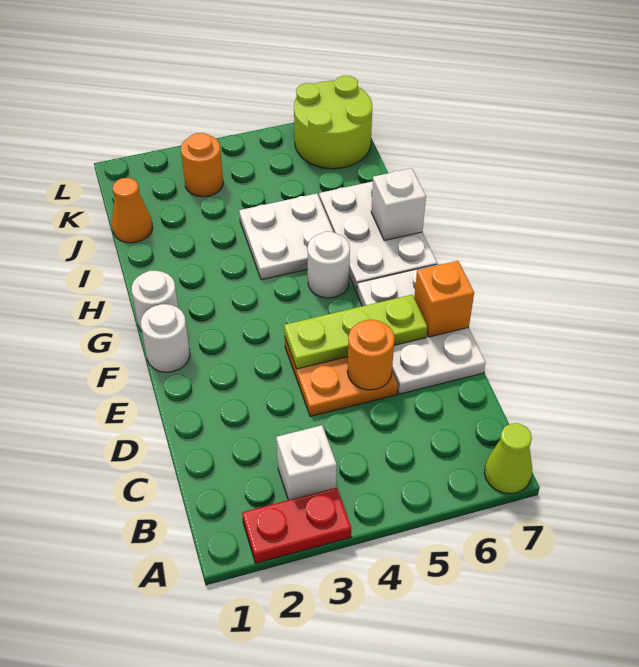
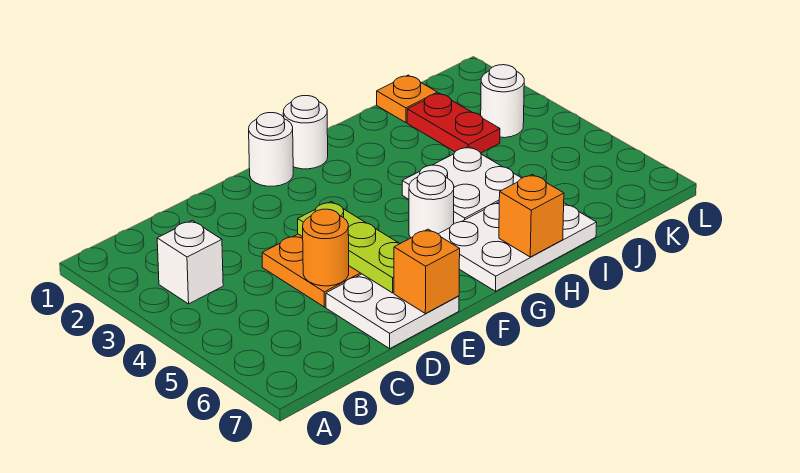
red plate A2:A3 level 1 -> red plate J2:J3 level 1
lime cone A7 level 1 -> none
white plate D6:F7 level 1 -> white plate D6:E7 level 1
white brick H7 level 2 -> orange brick H7 level 2
orange cone J1 level 1 -> orange plate J1 level 1
orange round brick K3 level 1 -> white round brick K3 level 1
lime round brick K6:L7 level 1 -> none

